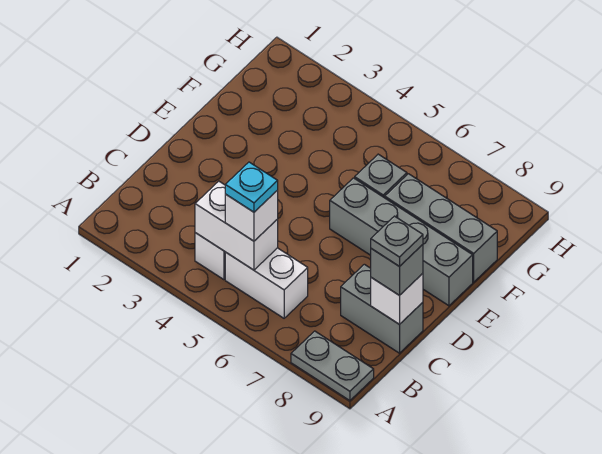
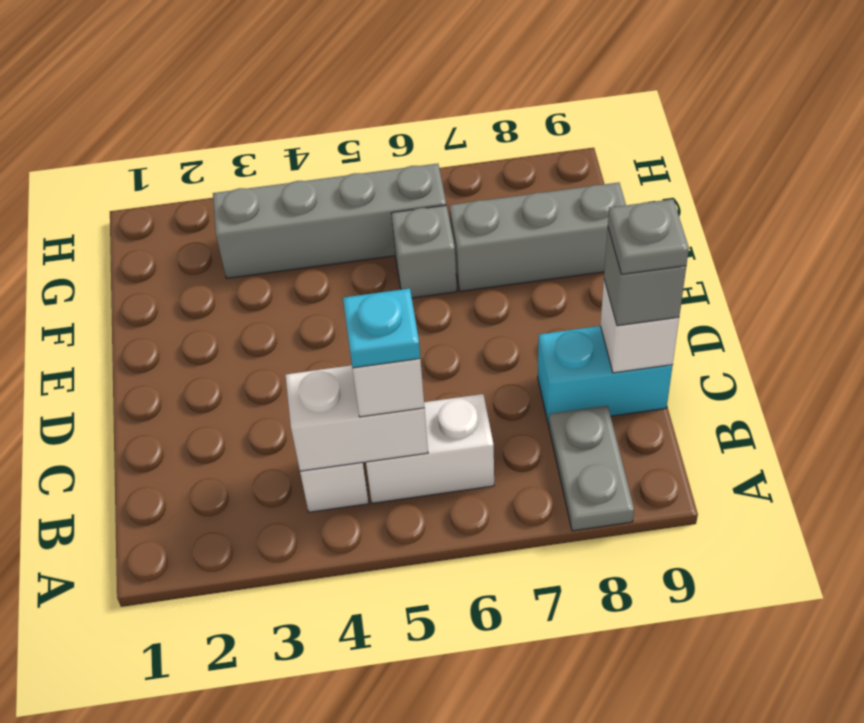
grey plate A8:A9 level 1 -> grey plate A8:B8 level 1
grey brick C8:C9 level 1 -> cyan brick C8:C9 level 1
grey brick E6:E9 level 1 -> grey brick G3:G6 level 1

